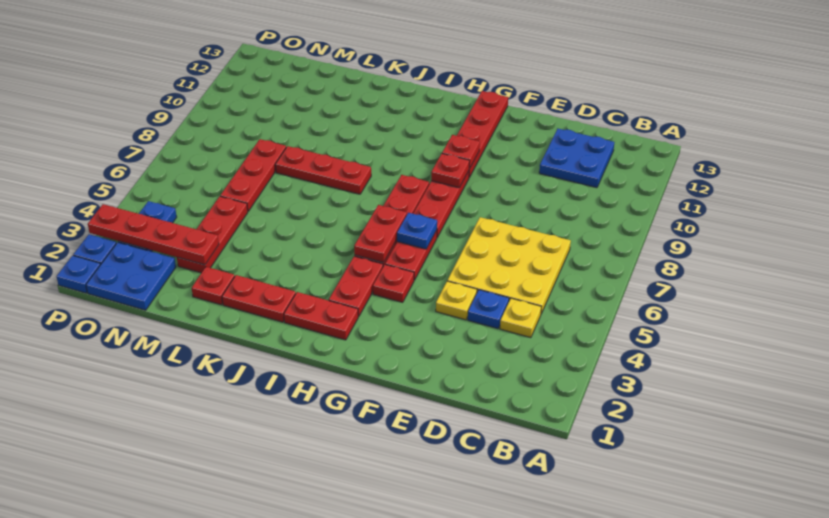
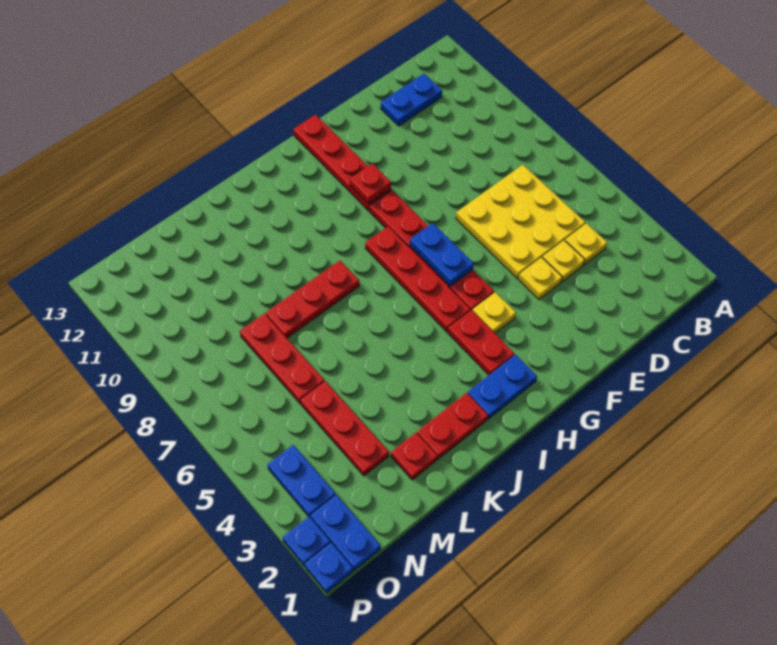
blue plate C11:D12 level 1 -> blue plate C12:D12 level 1
blue plate D4 level 1 -> yellow plate D4 level 1
red plate G4 level 1 -> yellow plate G4 level 1
blue plate G6 level 2 -> blue plate G6:G7 level 2
red plate G9 level 2 -> none
red plate H2:I2 level 1 -> blue plate H2:I2 level 1
red plate H5:H6 level 2 -> none
red plate M3:P3 level 2 -> none
blue plate N1:O2 level 1 -> blue plate O1:O2 level 1

